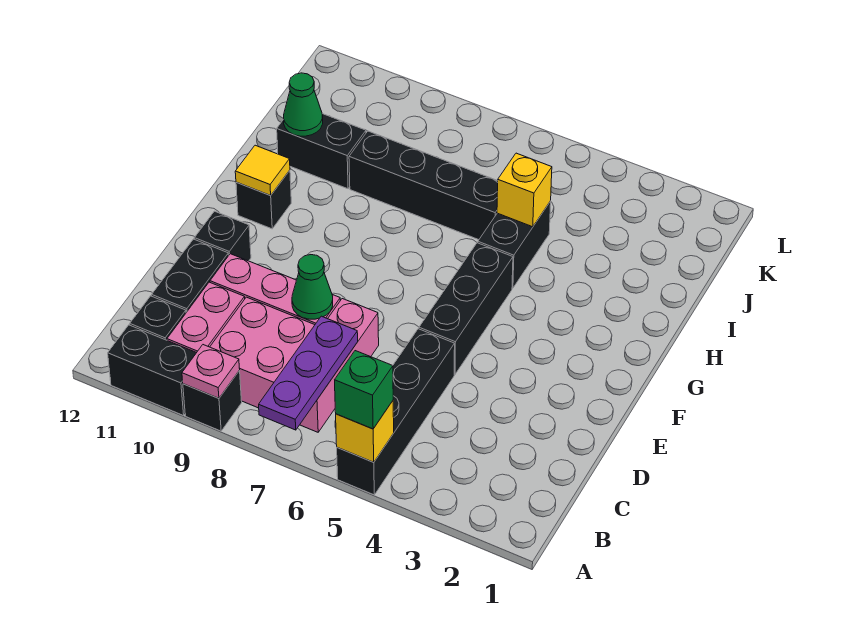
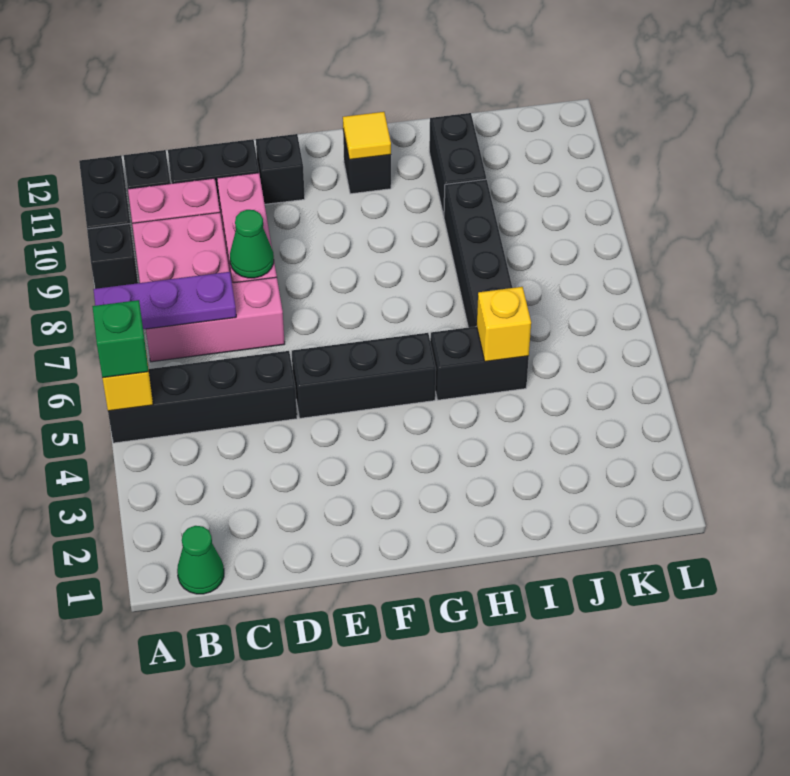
pink plate A9 level 2 -> none
green cone I11 level 2 -> green cone B1 level 1

